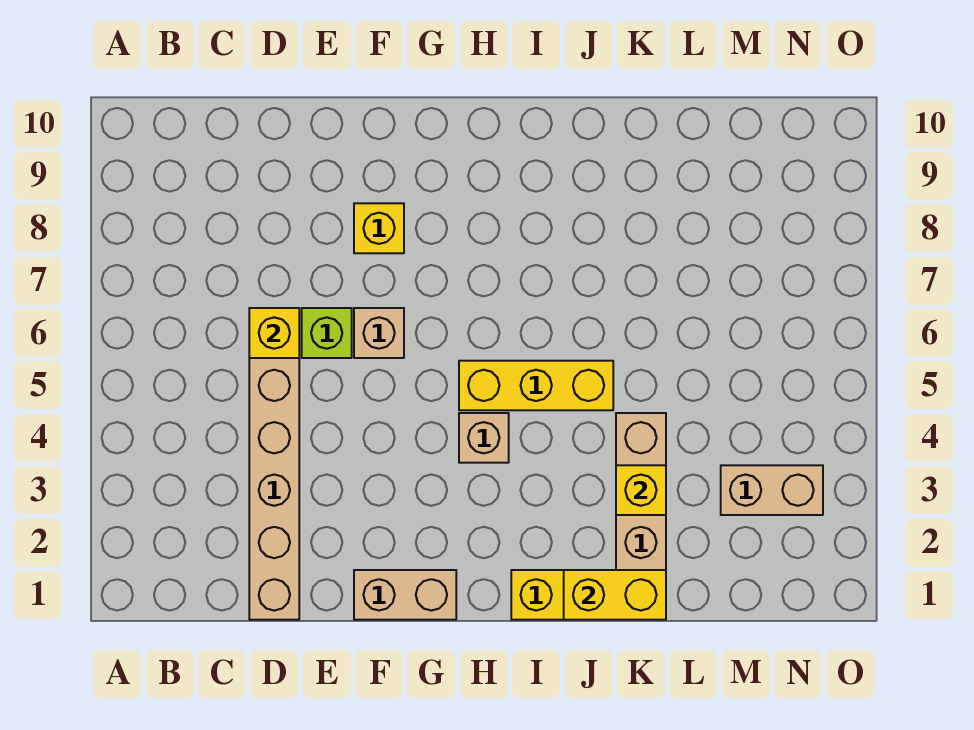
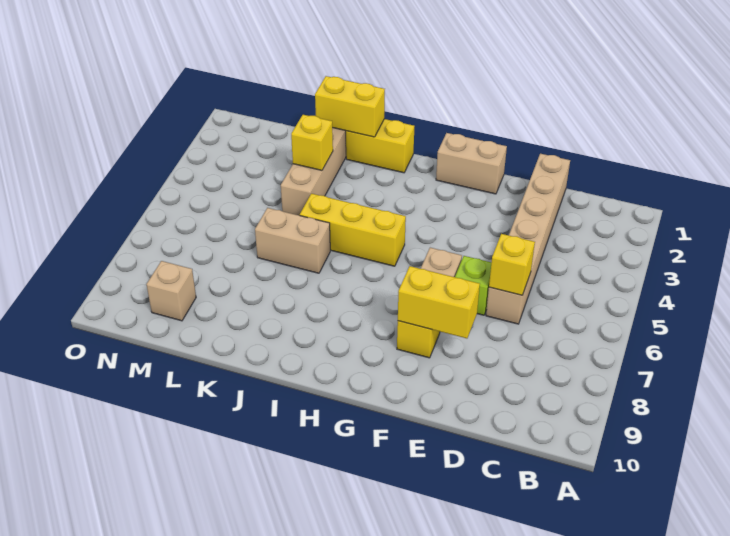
none -> yellow brick E8:F8 level 2
tan brick H4 level 1 -> tan brick M9 level 1
tan brick M3:N3 level 1 -> tan brick J6:K6 level 1

